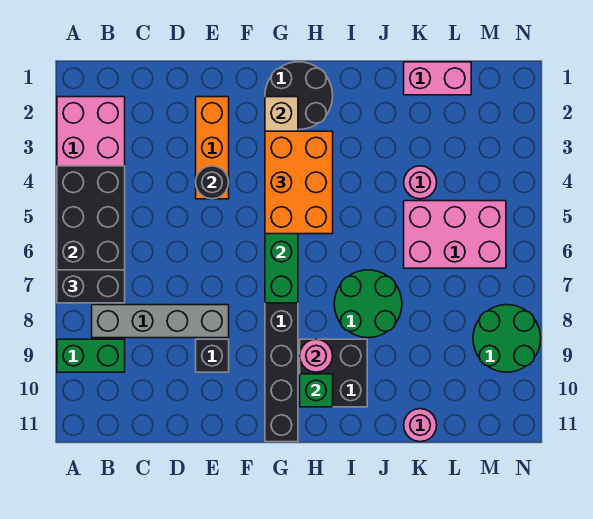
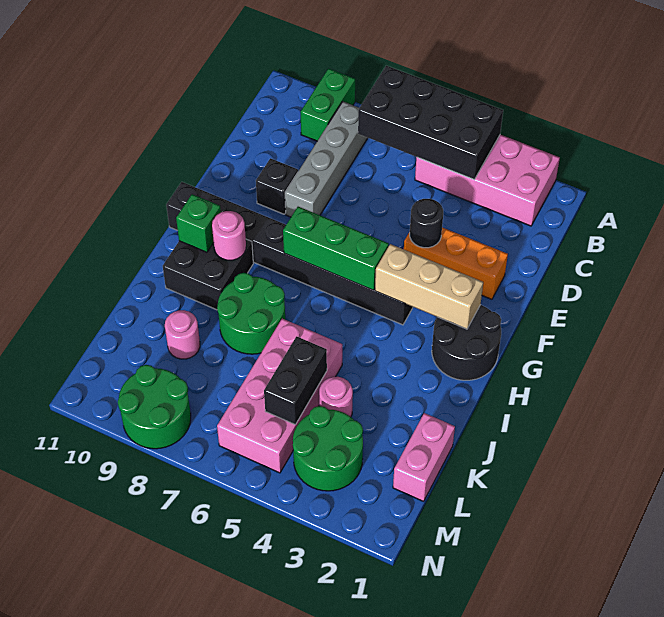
black brick A7:B7 level 3 -> black brick K5:L5 level 2
orange brick G3:H5 level 3 -> none
pink brick K5:M6 level 1 -> pink brick J5:M6 level 1
pink round brick K11 level 1 -> pink round brick K9 level 1
none -> green round brick L3:M4 level 1

